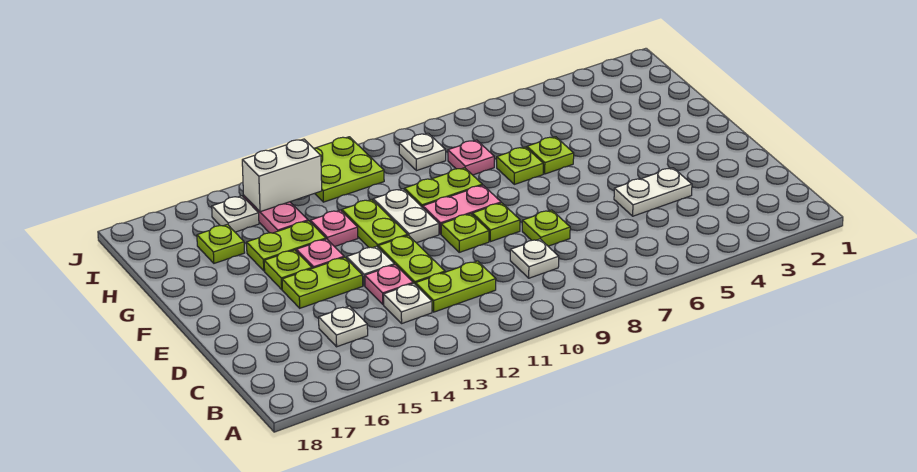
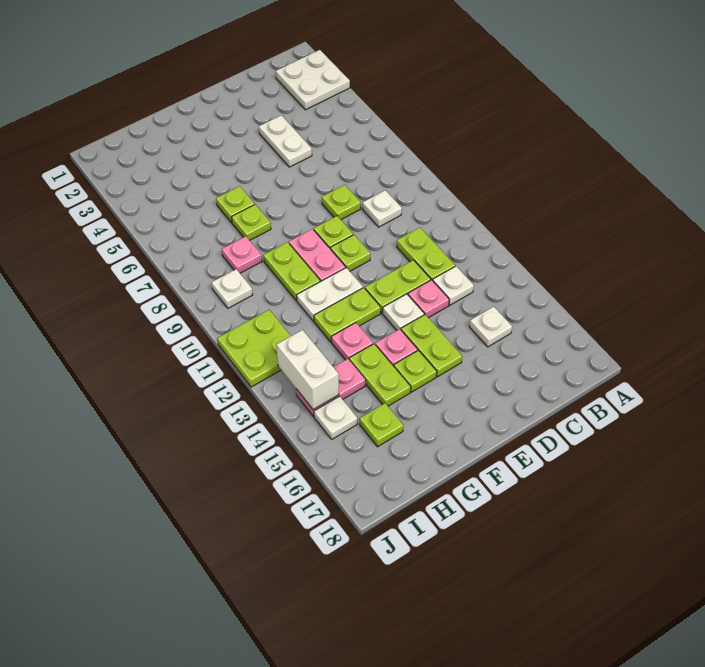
none -> white plate A2:B3 level 1

